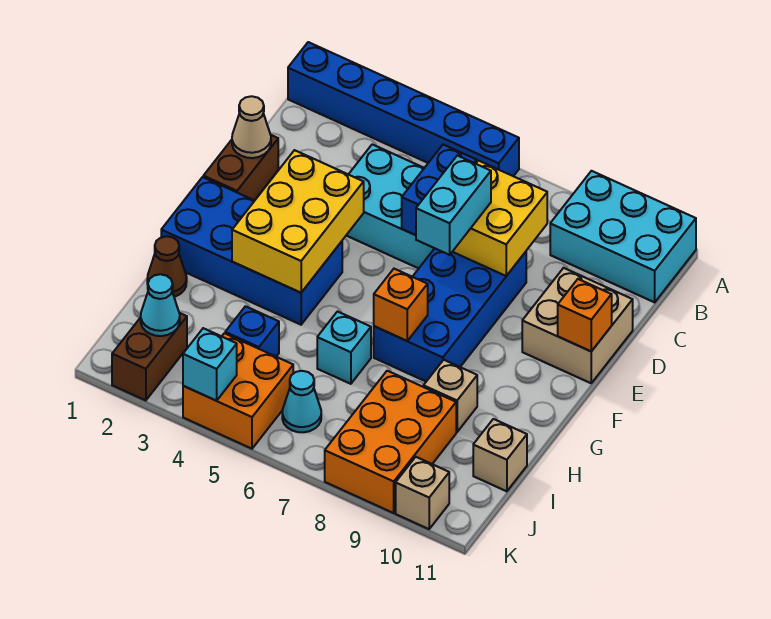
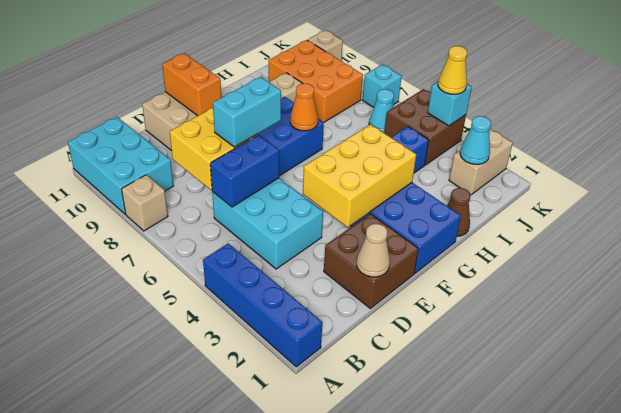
blue brick A1:A6 level 1 -> blue brick A1:A4 level 1
brown brick D1:E1 level 1 -> brown brick D1:E2 level 1
orange brick E11 level 2 -> orange brick E10:E11 level 2
orange brick G7 level 2 -> orange cone G7 level 2
cyan brick H6 level 1 -> cyan brick K7 level 1
orange brick I8:K9 level 1 -> orange brick I8:J10 level 1
tan brick I11 level 1 -> tan brick A8 level 1
brown brick J2:K2 level 1 -> tan brick J2:K2 level 1
orange brick J4:K5 level 1 -> brown brick J4:K5 level 1
none -> yellow cone K4 level 3

